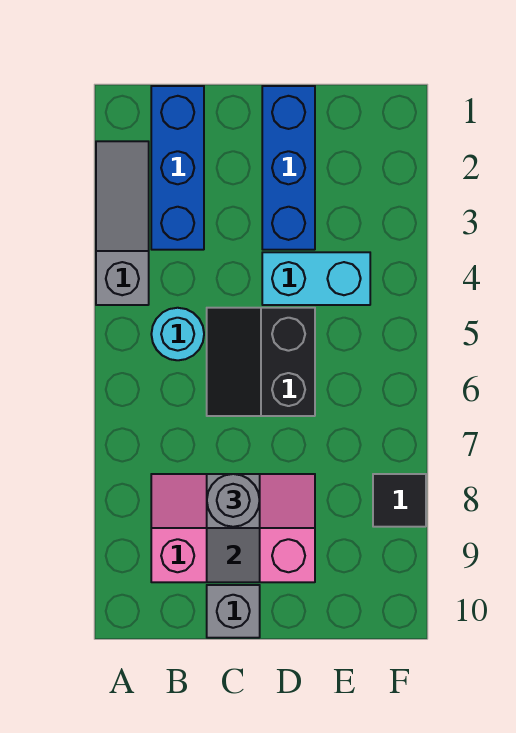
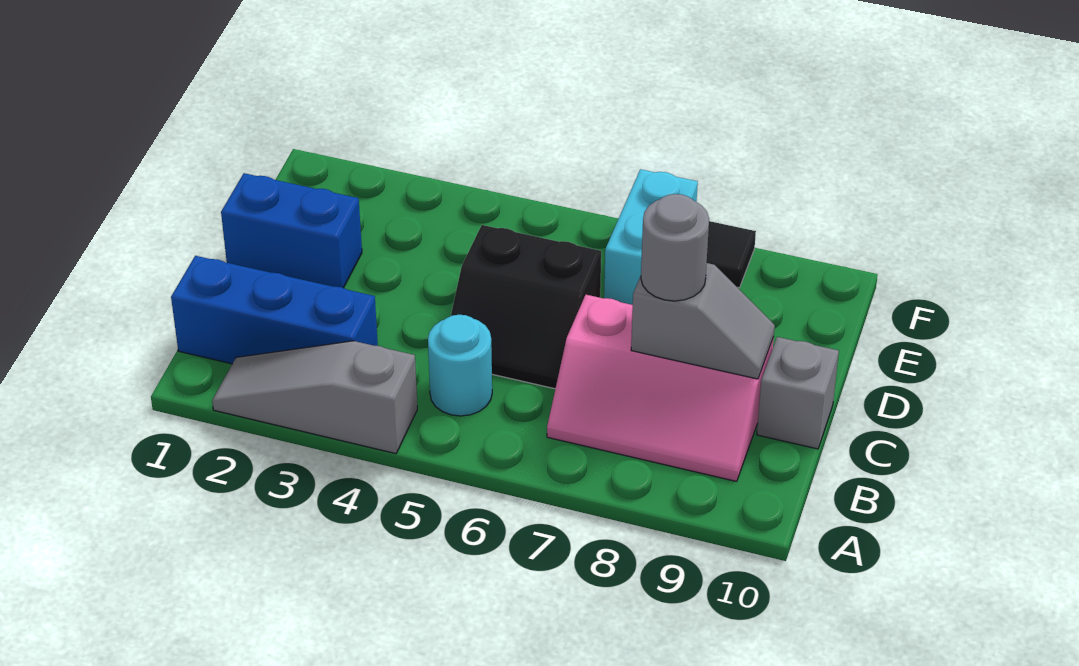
pink slope B8:D9 level 1 top 9 -> pink slope B7:C9 level 1 top C
blue brick D1:D3 level 1 -> blue brick D1:D2 level 1
cyan brick D4:E4 level 1 -> cyan brick E7:F7 level 1

